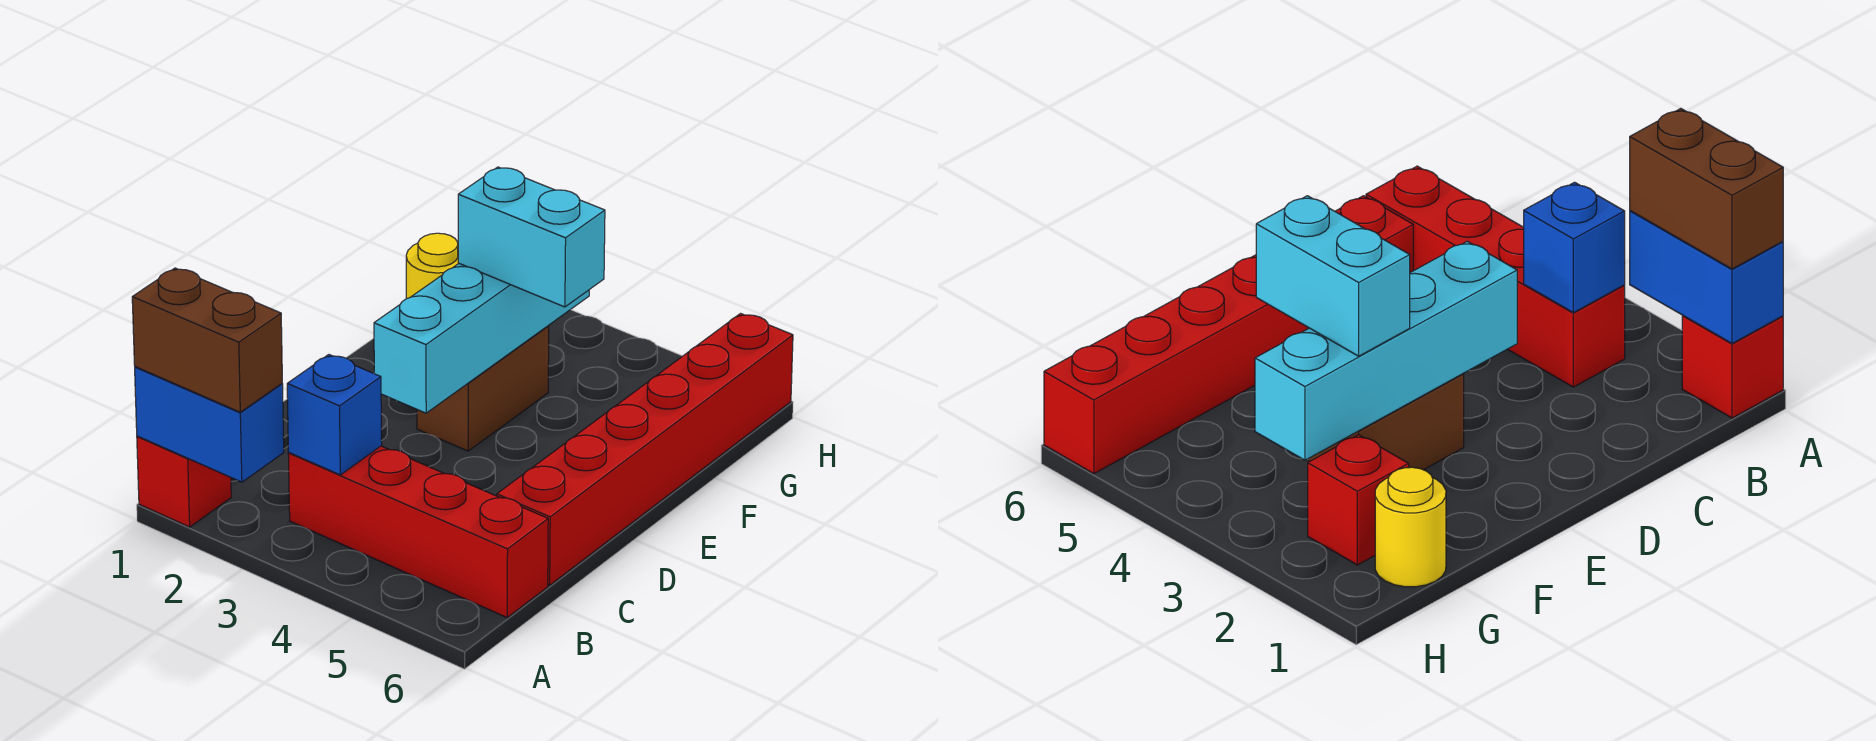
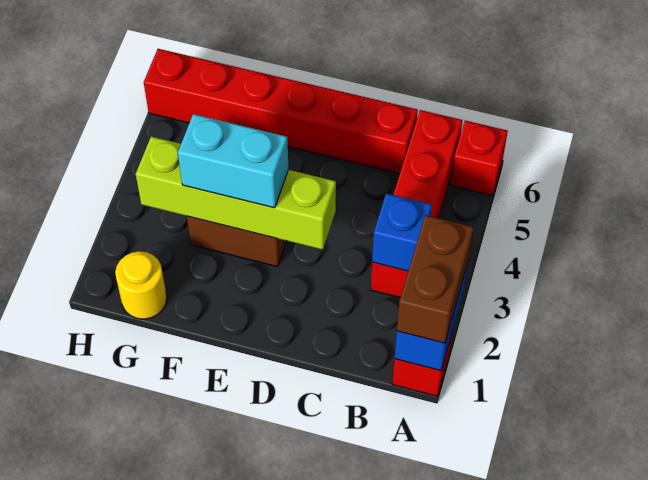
cyan brick D3:G3 level 2 -> lime brick D3:G3 level 2
cyan brick F3:F4 level 3 -> cyan brick E3:F3 level 3
red brick G2 level 1 -> red brick A6 level 1

